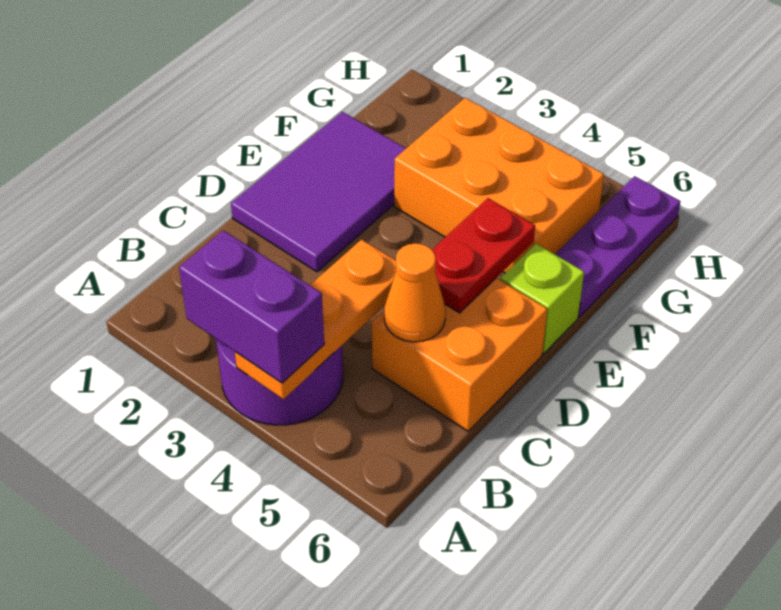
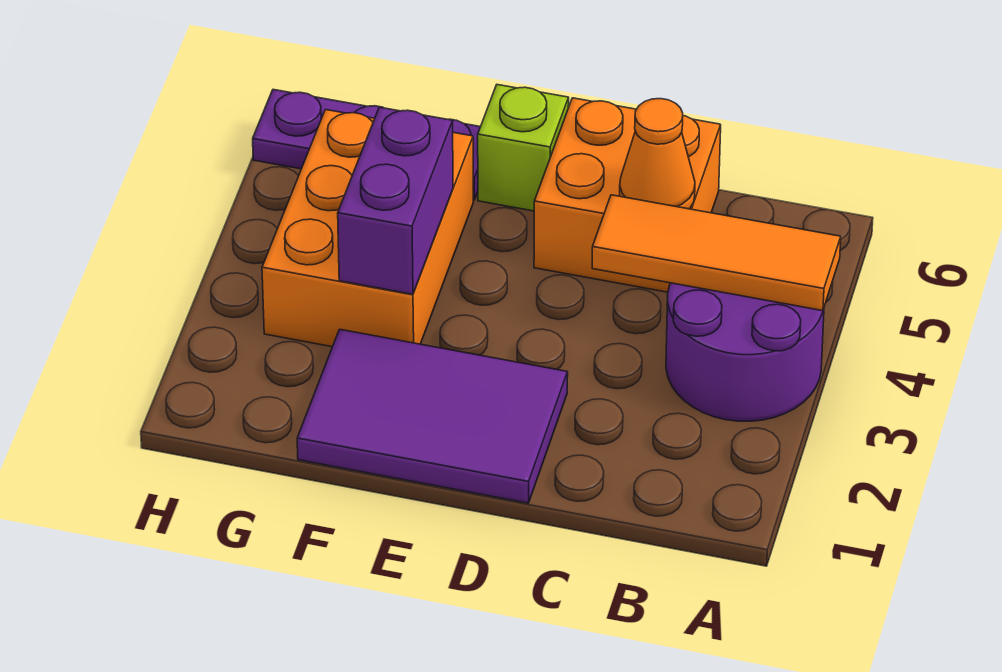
purple brick A3:A4 level 3 -> purple brick F3:F4 level 2
orange plate A4:C4 level 2 -> orange tile A4:C4 level 2
red plate D5:E5 level 2 -> none

